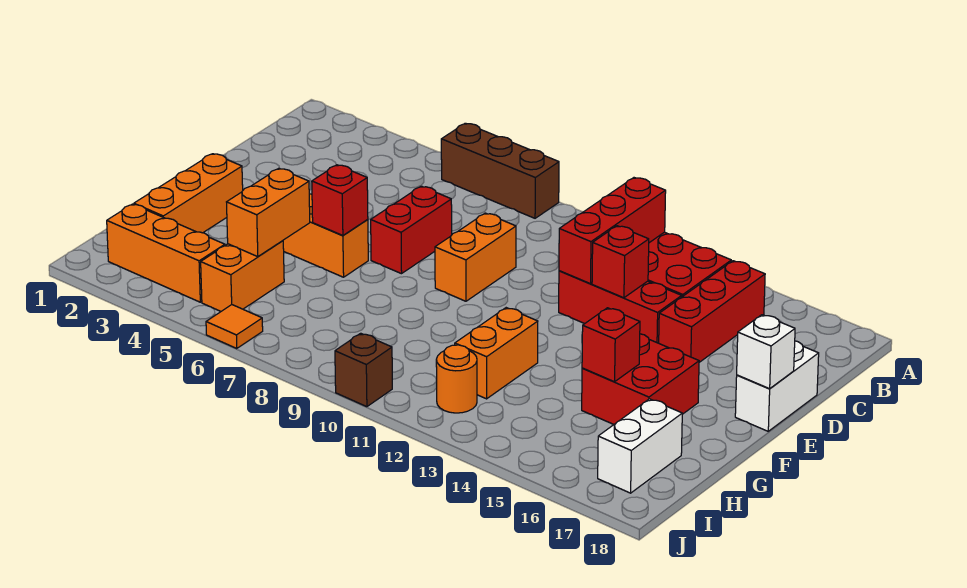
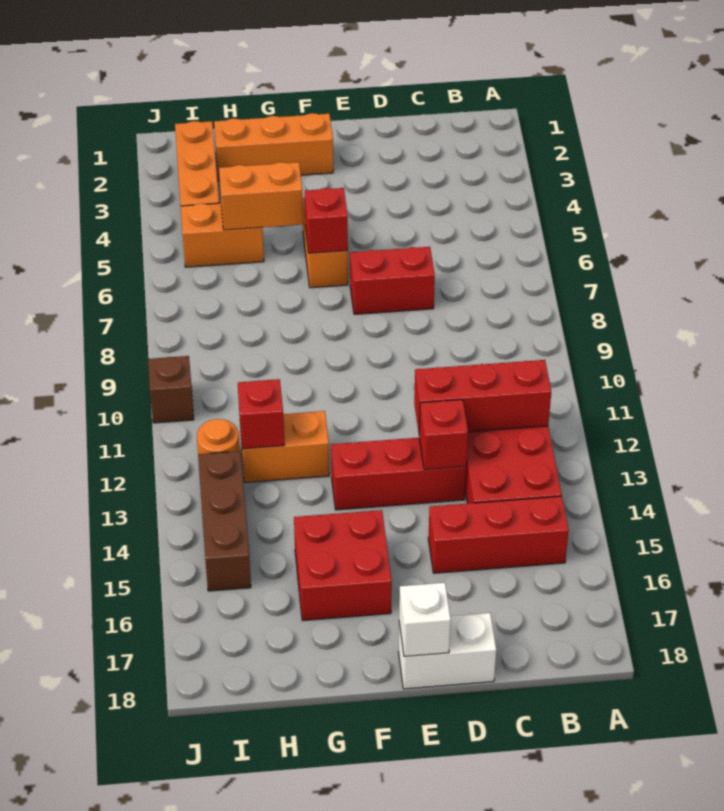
brown brick A6:A8 level 1 -> brown brick I13:I15 level 1
orange brick D9:E9 level 1 -> none
red brick D12:D14 level 1 -> red brick D13:F13 level 1
red brick G15 level 2 -> red brick H12 level 2
white brick H17:I17 level 1 -> none
orange tile J6 level 1 -> none

